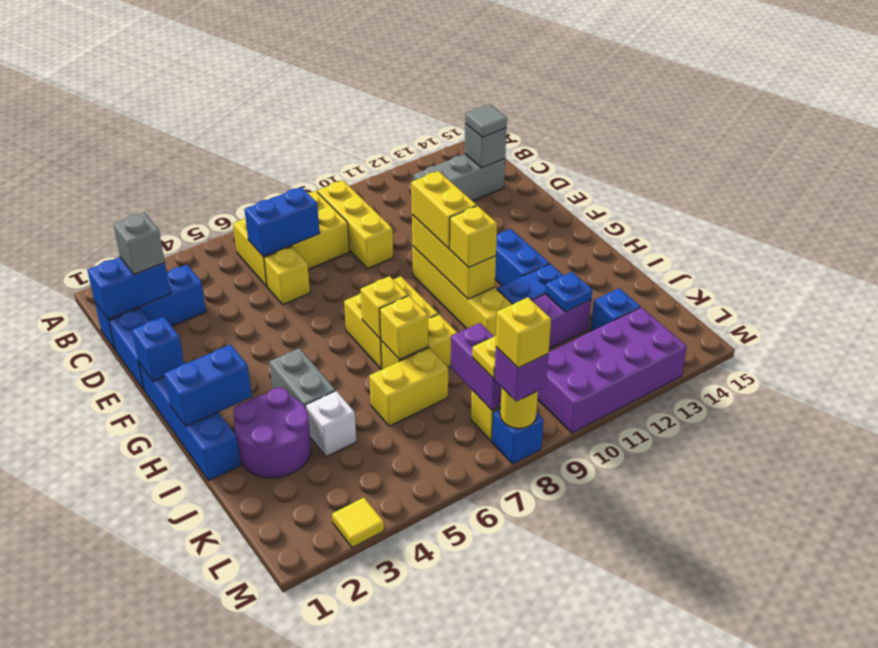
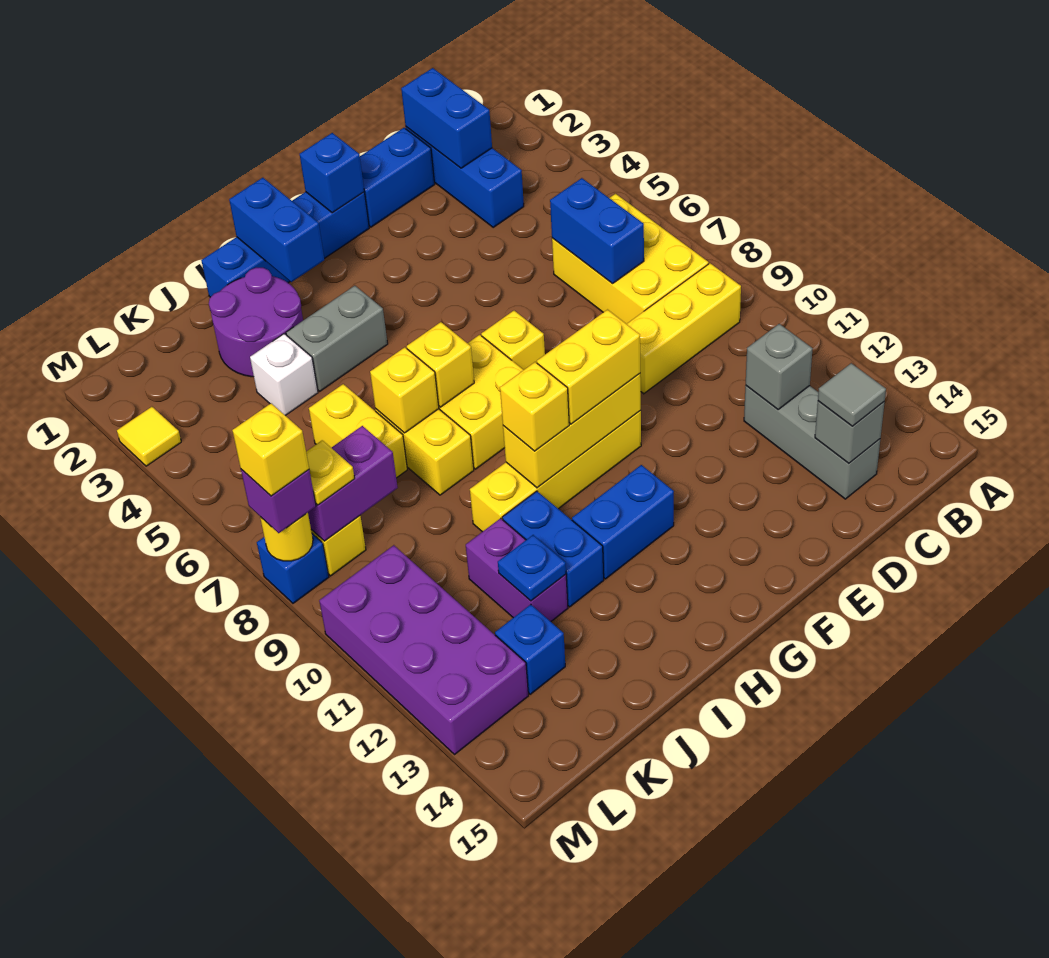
grey brick C2 level 3 -> grey brick C12 level 2
yellow brick D6 level 1 -> yellow brick F7 level 1

